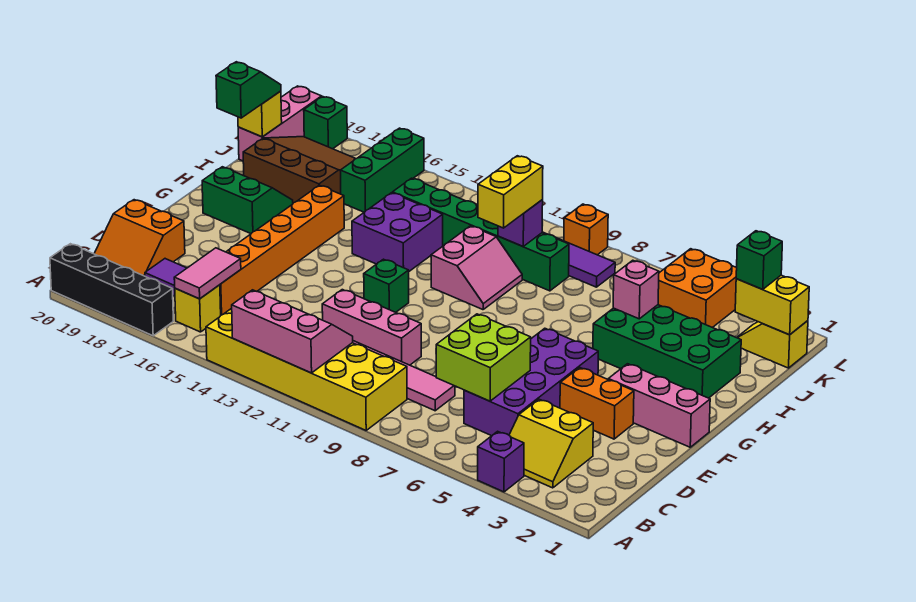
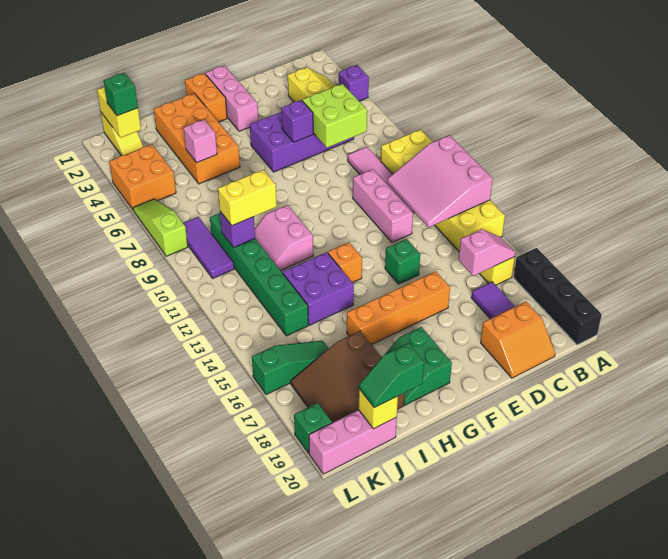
pink slope A11:B13 level 2 top A -> pink slope A11:C13 level 2 top A
pink tile B16:C16 level 2 -> pink slope B16:C16 level 2 top C
orange brick C16:H16 level 1 -> orange brick E16:H16 level 1
orange slope C19:D20 level 1 top D -> orange slope C19:D20 level 1 top 19
orange brick E3:E4 level 1 -> orange brick G1:G2 level 1
none -> purple brick E6 level 2
green brick F12 level 1 -> green brick E14 level 1
green brick H2:I5 level 1 -> orange brick H2:I5 level 1
pink slope H10:I11 level 1 top 11 -> pink slope H10:I11 level 1 top H
green brick J16:L16 level 1 -> green slope J16:L16 level 1 top L
none -> lime slope L6:L8 level 1 top 8
orange brick L9 level 1 -> orange brick G13 level 1

